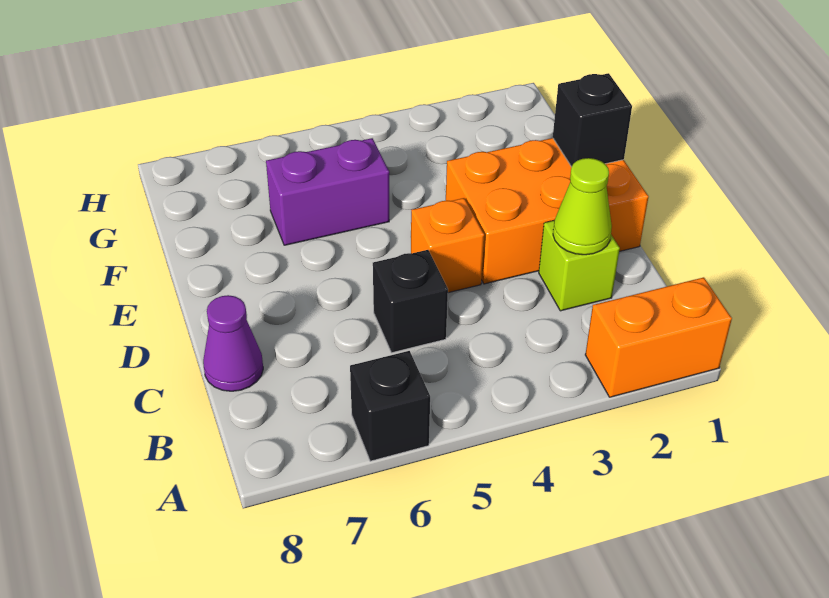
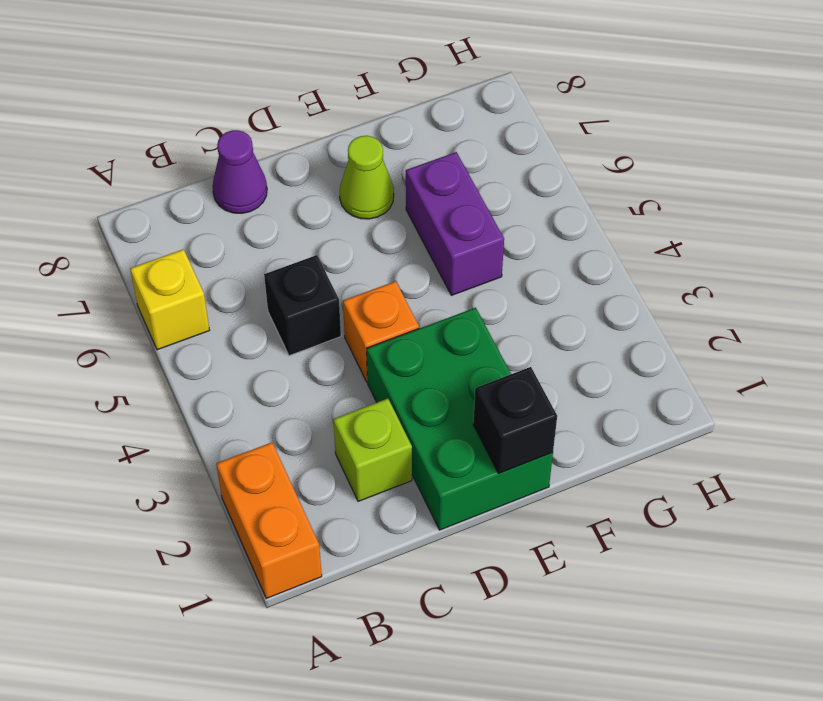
black brick A6 level 1 -> yellow brick A6 level 1
lime cone C2 level 2 -> lime cone E7 level 1
orange brick D1:E3 level 1 -> green brick D1:E3 level 1

